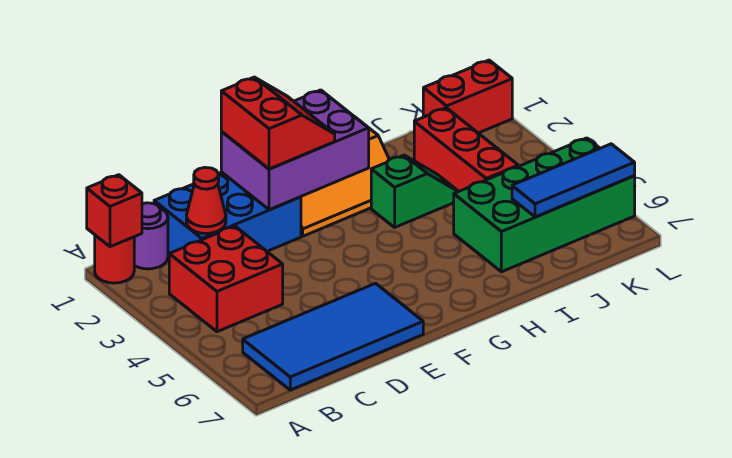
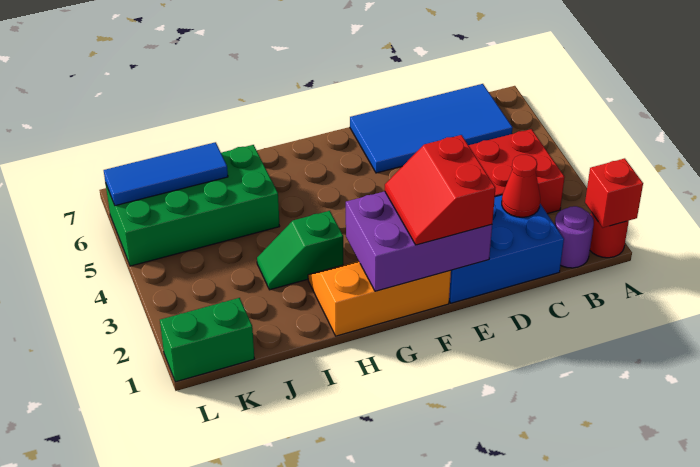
red brick J2:J4 level 1 -> none
red brick K1:L1 level 1 -> green brick K1:L1 level 1

